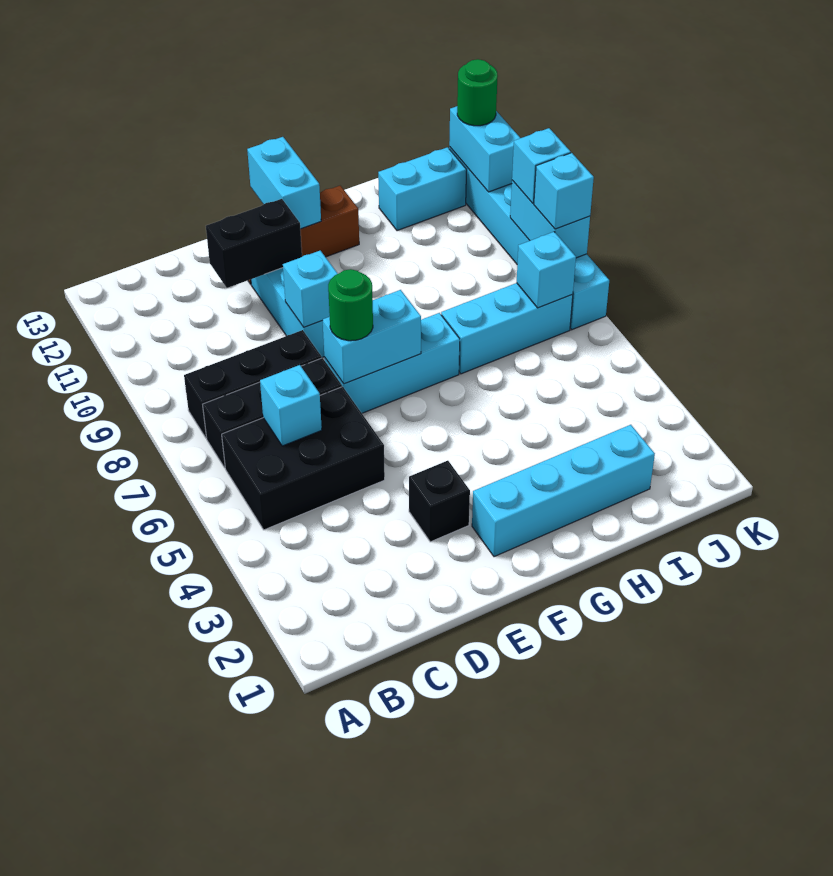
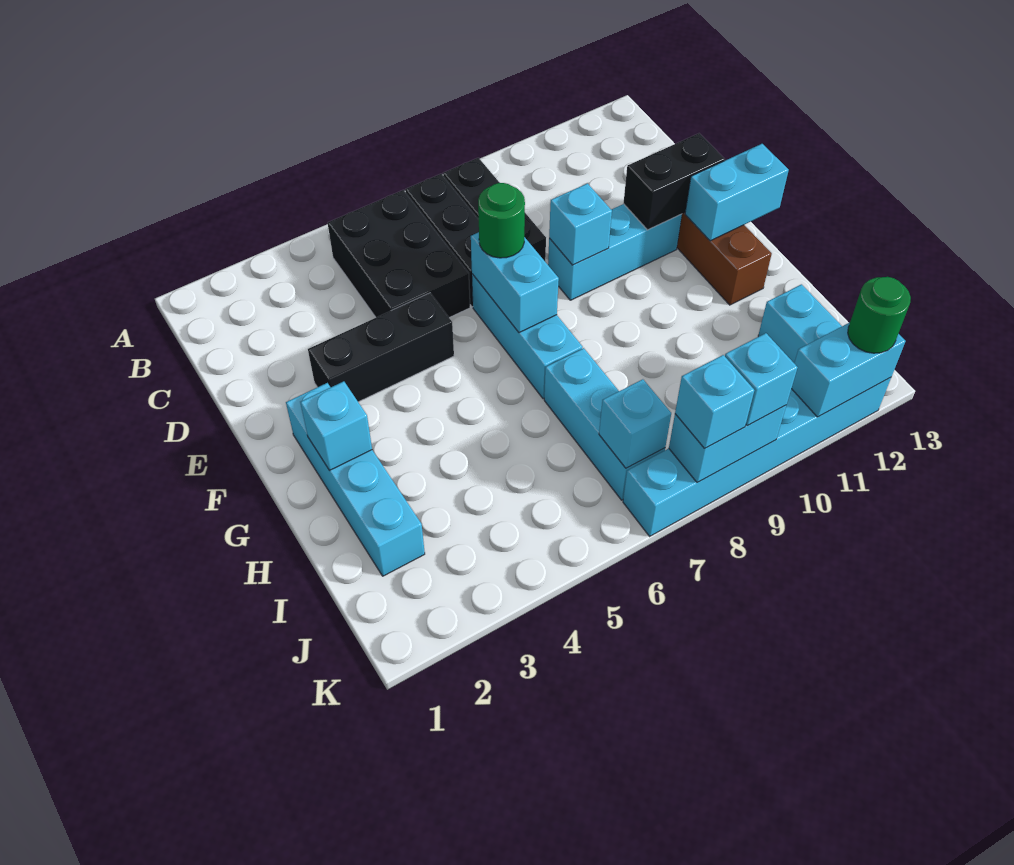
cyan brick C6 level 2 -> cyan brick G2 level 2
black brick D11:E11 level 2 -> black brick E11:E12 level 2
black brick E3 level 1 -> black brick E3:E5 level 1

